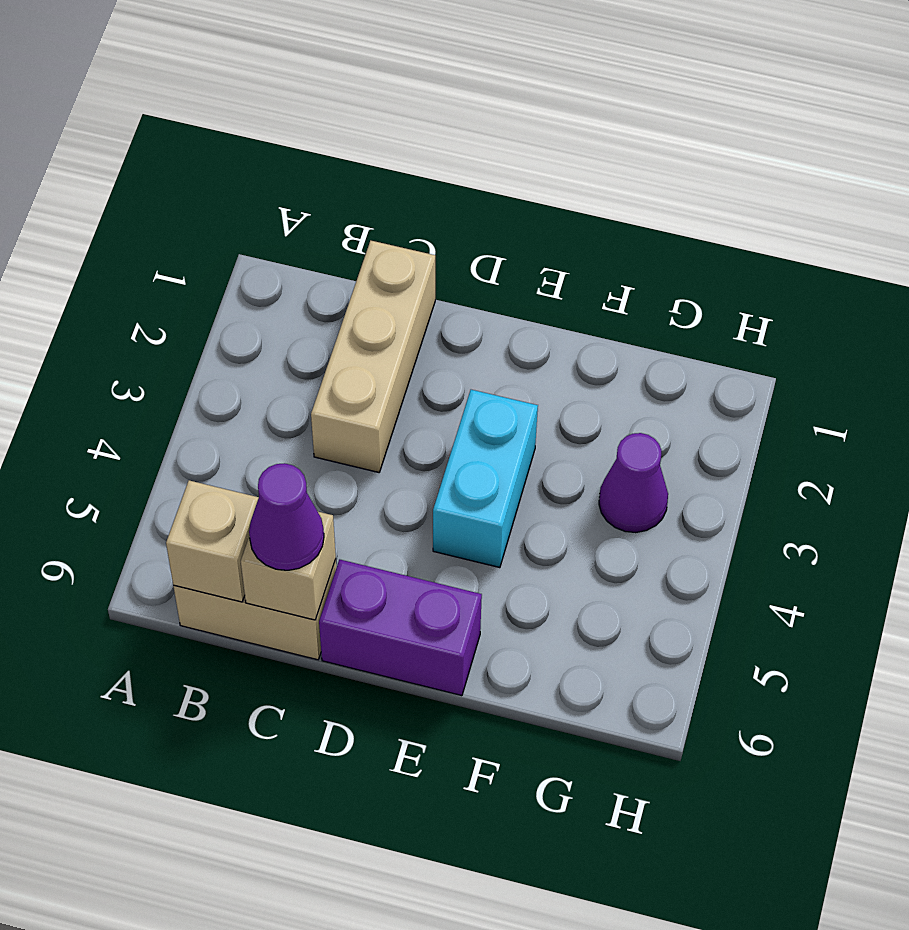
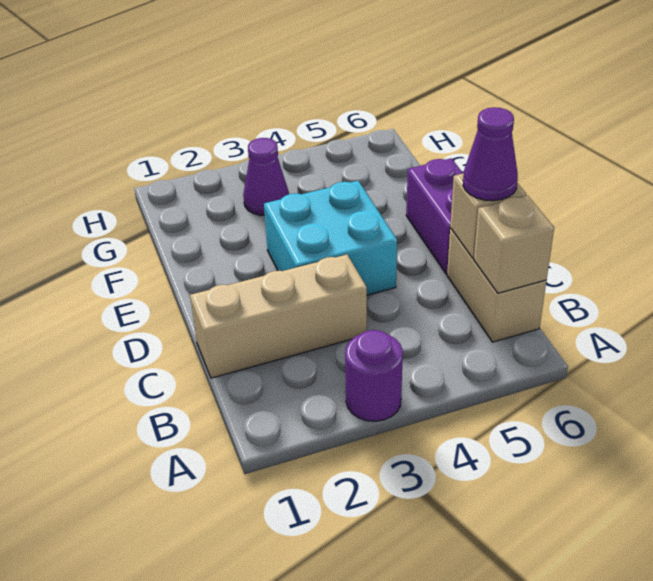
none -> purple round brick A3 level 1
cyan brick E3:E4 level 1 -> cyan brick D3:E4 level 1

